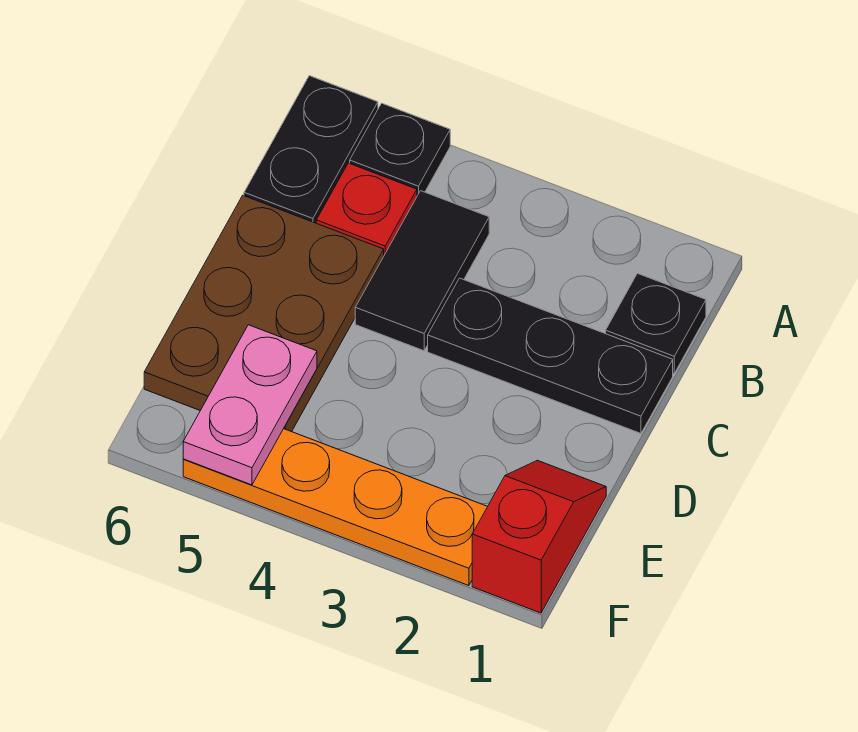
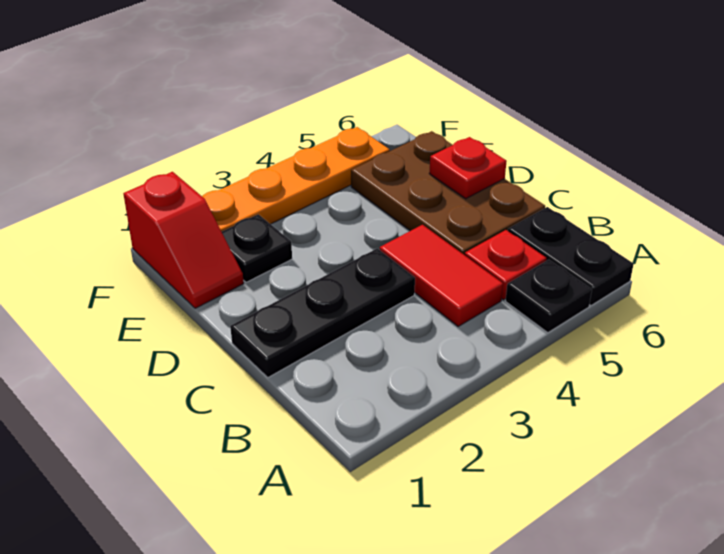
black plate B1 level 1 -> black plate E2 level 1
black tile B4:C4 level 1 -> red tile B4:C4 level 1
none -> red plate D6 level 2
pink plate E5:F5 level 2 -> none

